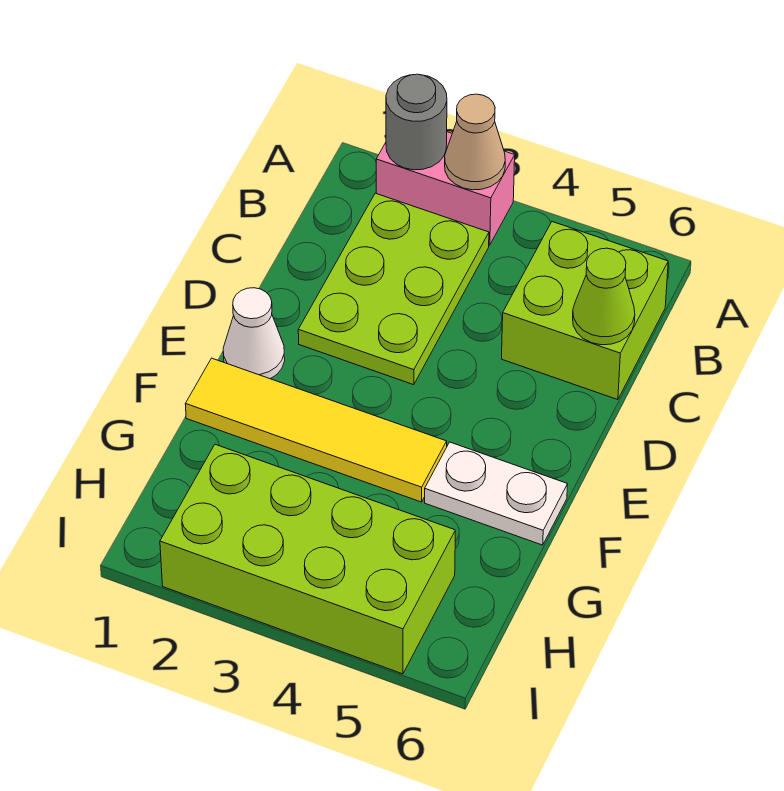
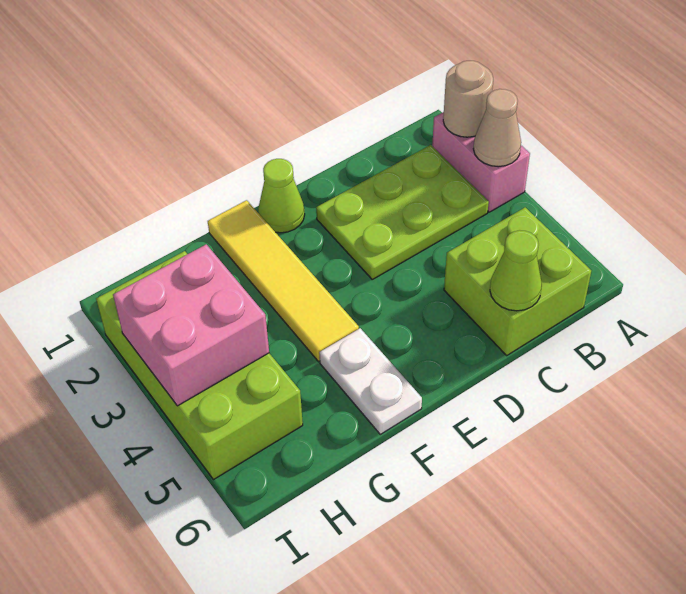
grey round brick A2 level 2 -> tan round brick A2 level 2
white cone E1 level 1 -> lime cone E1 level 1
none -> pink brick H3:I4 level 2

